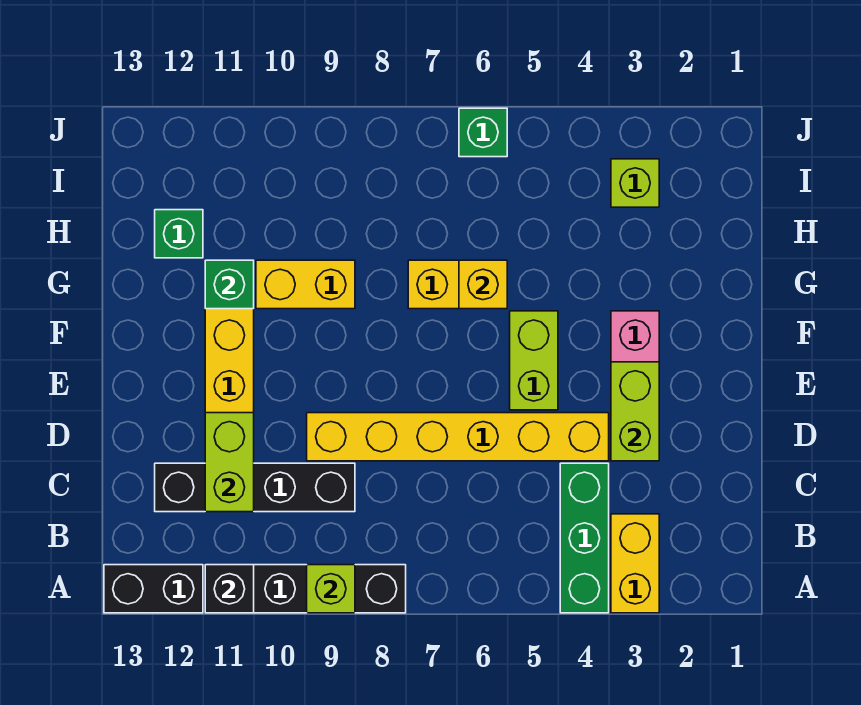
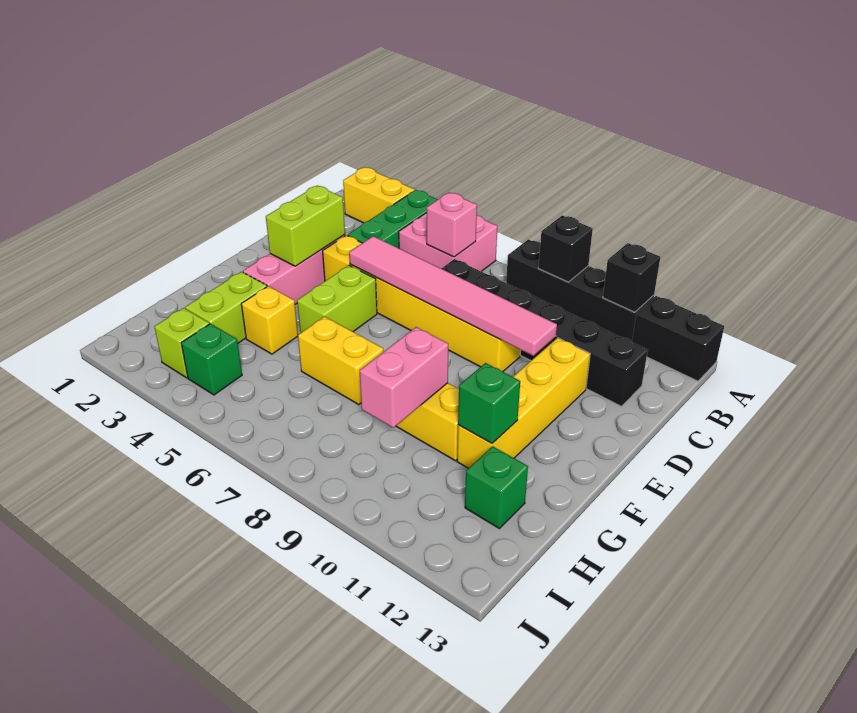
yellow brick A3:B3 level 1 -> yellow brick A2:A3 level 1
none -> pink brick A5:B6 level 1
lime brick A9 level 2 -> black brick A9 level 2
none -> pink brick B6 level 2
black brick C9:C12 level 1 -> black brick C7:C12 level 1
lime brick C11:D11 level 2 -> lime brick G3:H3 level 1
none -> pink tile D5:D10 level 2
yellow brick G6 level 2 -> yellow brick G4 level 1
none -> pink brick G9:H9 level 2
green brick J6 level 1 -> green brick I4 level 1

